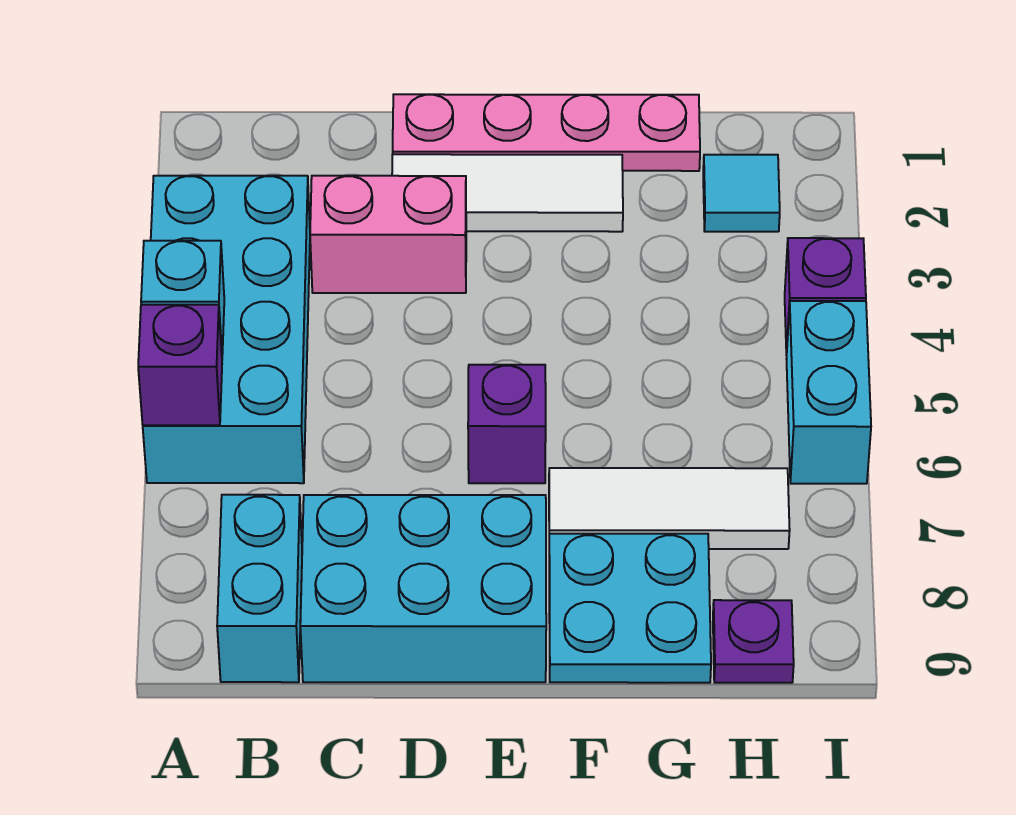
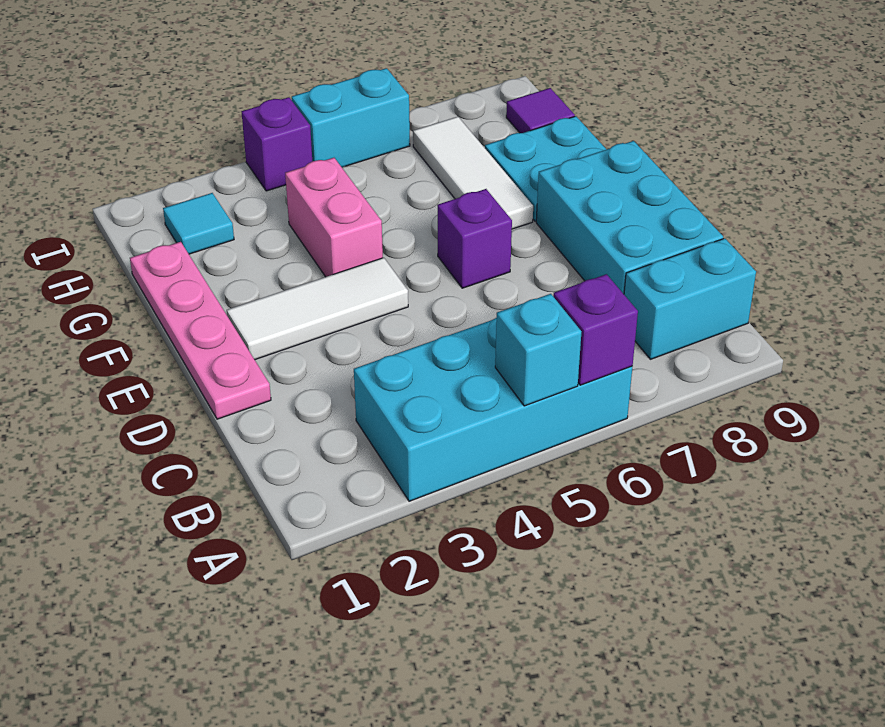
pink brick C3:D3 level 1 -> pink brick F4:G4 level 1
white tile D2:F2 level 1 -> white tile E2:E4 level 1
purple plate H9 level 1 -> purple tile H9 level 1

